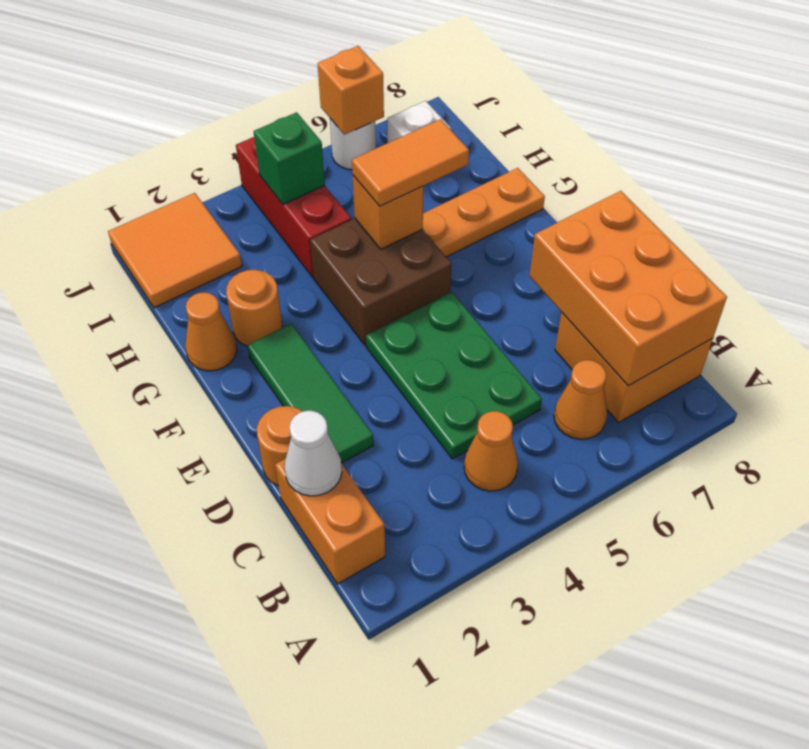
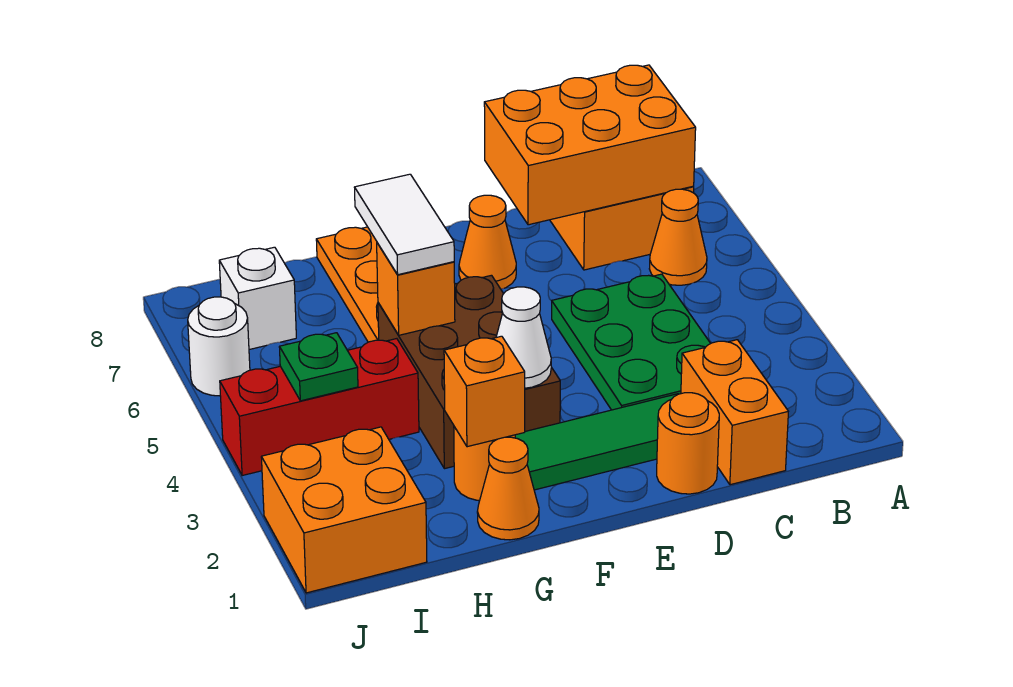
orange brick B1:C1 level 1 -> orange brick C1:C2 level 1
orange cone B4 level 1 -> orange cone E7 level 1
white cone C1 level 2 -> white cone F3 level 2
green plate C4:E5 level 1 -> green plate C3:D5 level 1
brown brick F4:G5 level 1 -> brown brick F3:G5 level 1
orange tile G5:G6 level 3 -> white tile G5:G6 level 3
orange tile I1:J2 level 1 -> orange brick I1:J2 level 1
green brick I4 level 2 -> green plate I4 level 2
orange brick J6 level 2 -> orange brick G2 level 2

